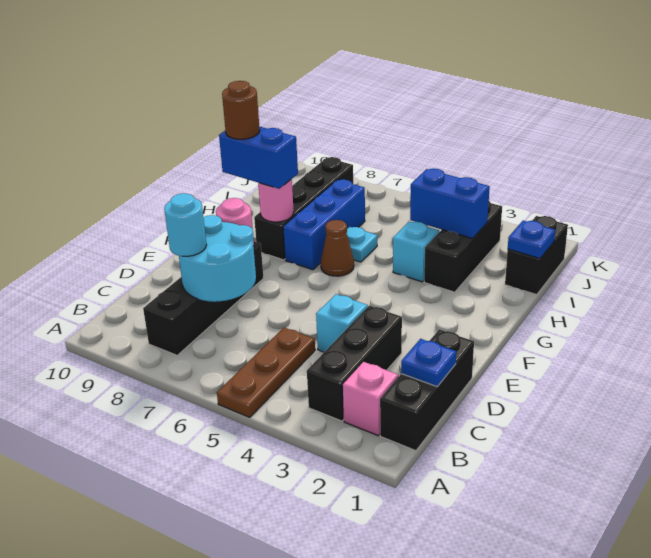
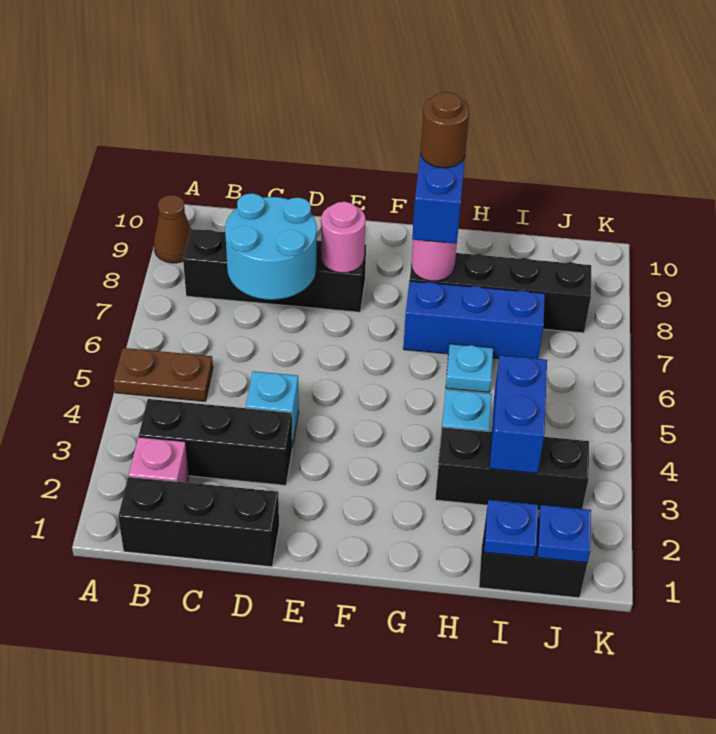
brown plate A5:C5 level 1 -> brown plate A5:B5 level 1
blue plate C1 level 2 -> blue plate J1 level 2
cyan round brick C8 level 3 -> none
brown cone G6 level 1 -> brown cone A9 level 1

